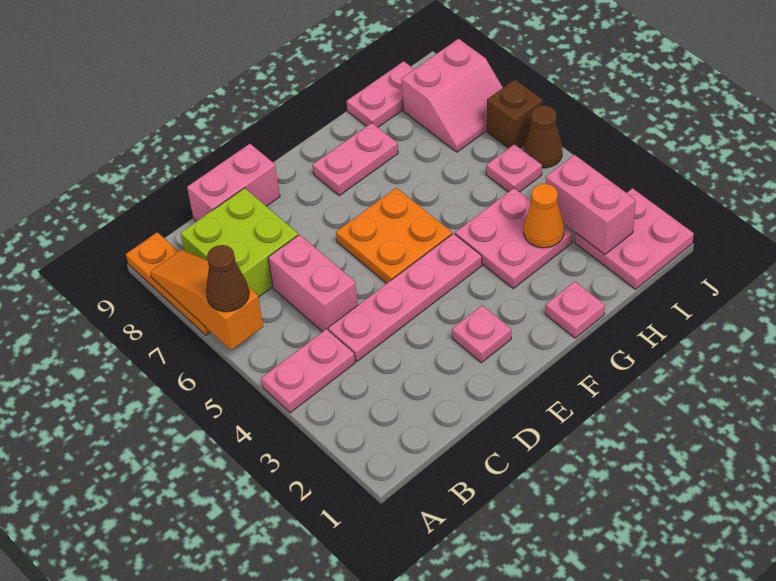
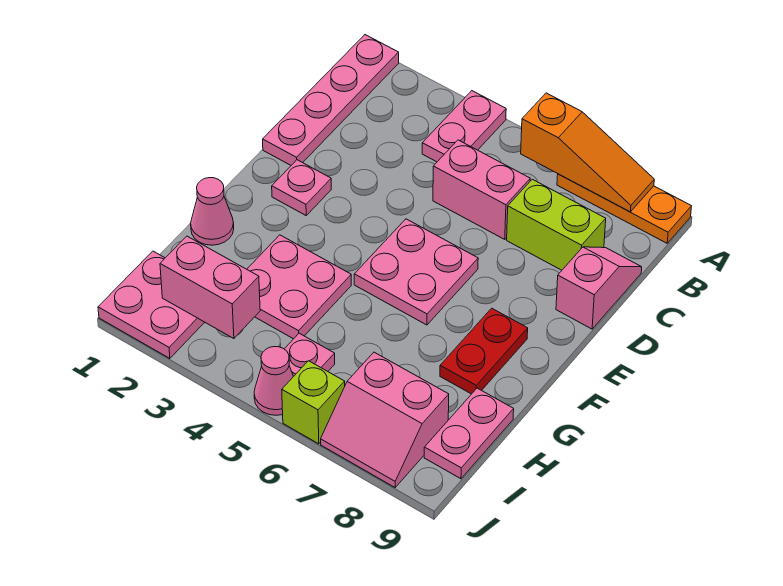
brown cone A6 level 3 -> none
lime brick B7:C8 level 1 -> lime brick C7:C8 level 1
pink plate C4:F4 level 1 -> pink plate A1:D1 level 1
pink brick C9:D9 level 1 -> pink slope C9:D9 level 1 top D
orange plate E5:F6 level 1 -> pink plate E5:F6 level 1
pink plate F8:G8 level 1 -> red plate F8:G8 level 1
pink plate G1 level 1 -> pink cone G1 level 1
orange cone H3 level 2 -> none
pink slope I7:J8 level 1 top 8 -> pink slope I7:J8 level 1 top I
brown cone J5 level 1 -> pink cone J5 level 1
brown brick J6 level 1 -> lime brick J6 level 1

